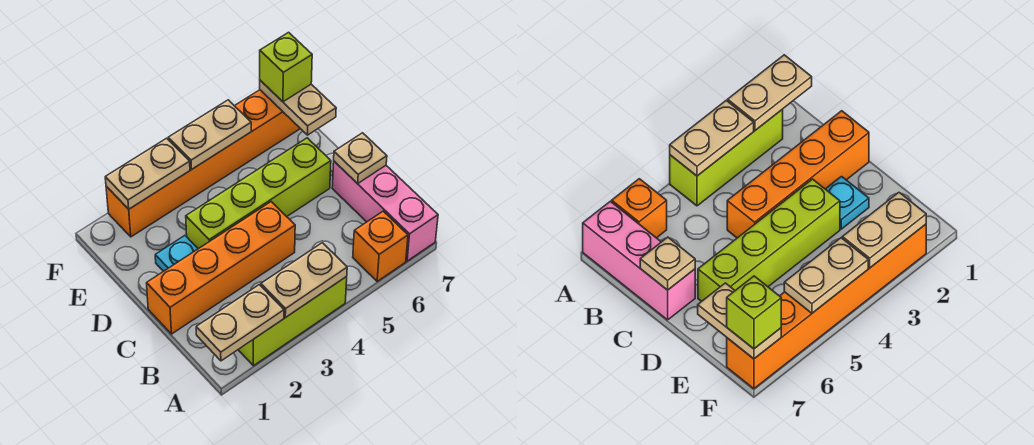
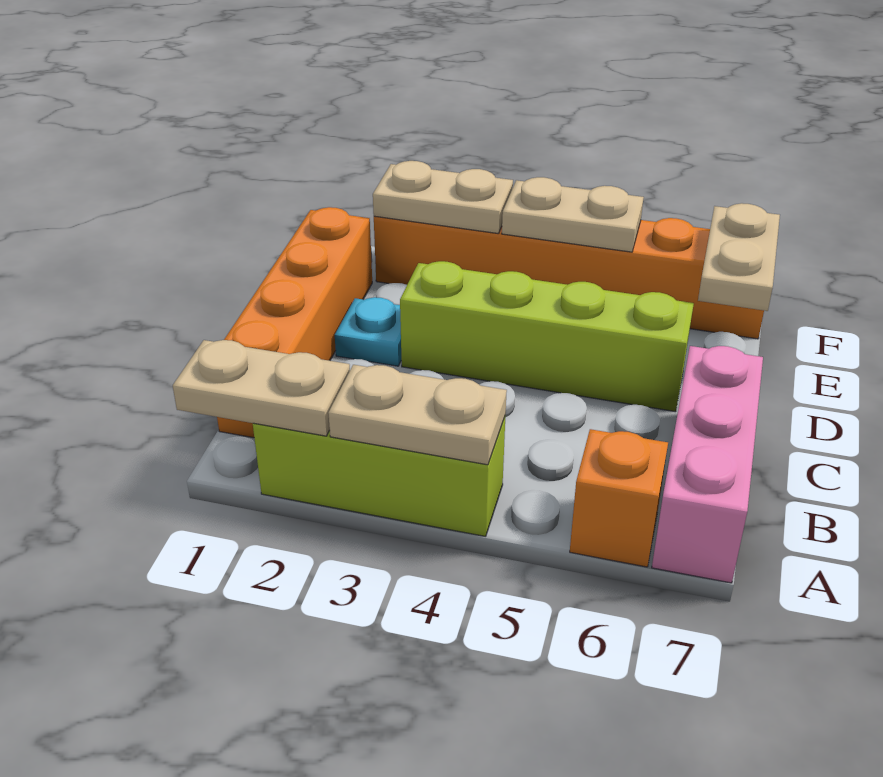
orange brick C1:C4 level 1 -> orange brick B1:E1 level 1
tan plate C7 level 2 -> none
lime brick F7 level 3 -> none

